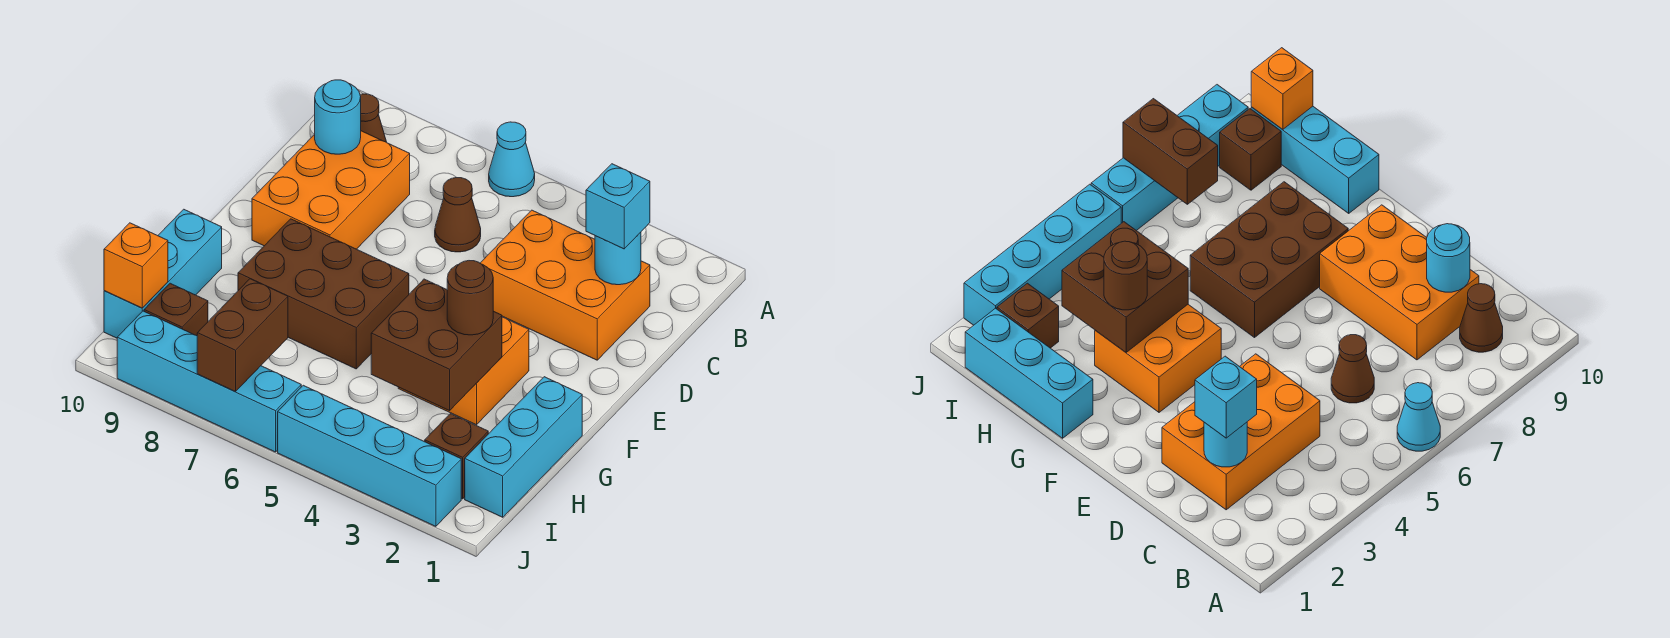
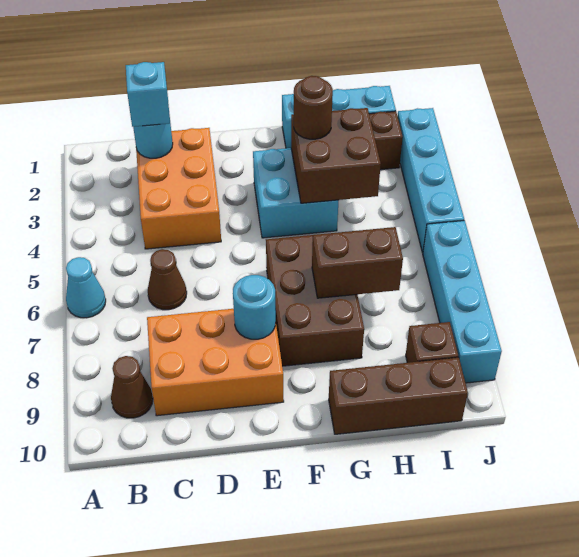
cyan round brick C9 level 2 -> cyan round brick E8 level 2
orange brick F3:G4 level 1 -> cyan brick F3:G4 level 1
cyan brick G10:I10 level 1 -> brown brick G10:I10 level 1
brown brick I7:J7 level 2 -> brown brick G7:H7 level 2
orange brick I10 level 2 -> none

